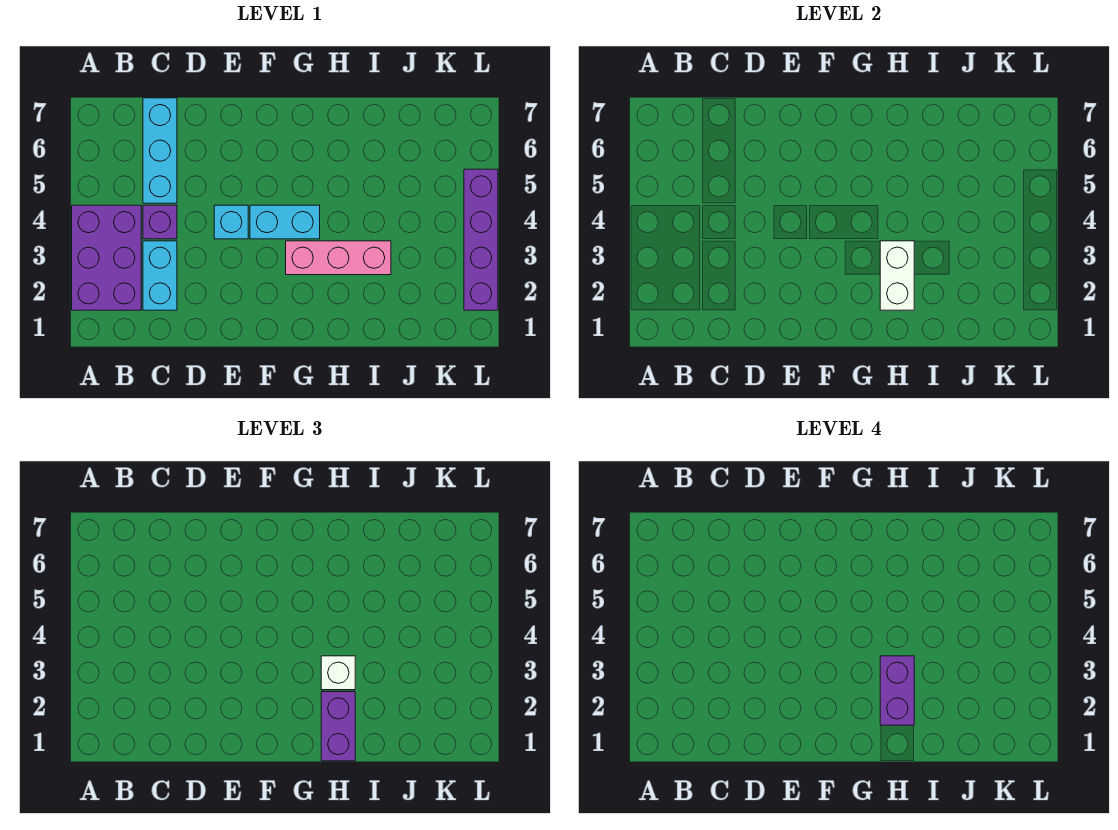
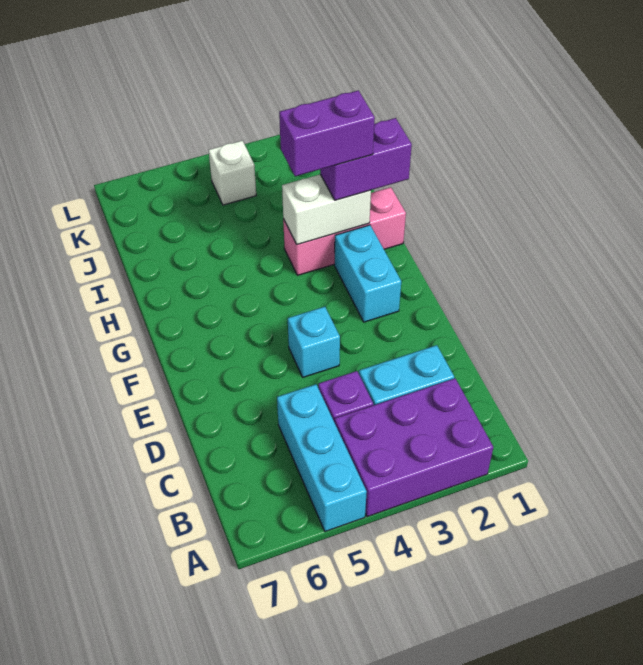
cyan brick C5:C7 level 1 -> cyan brick A5:C5 level 1
cyan brick F4:G4 level 1 -> cyan brick F2:G2 level 1
pink brick G3:I3 level 1 -> pink brick H1:H3 level 1
white brick H3 level 3 -> white brick K4 level 1
purple brick L2:L5 level 1 -> none

